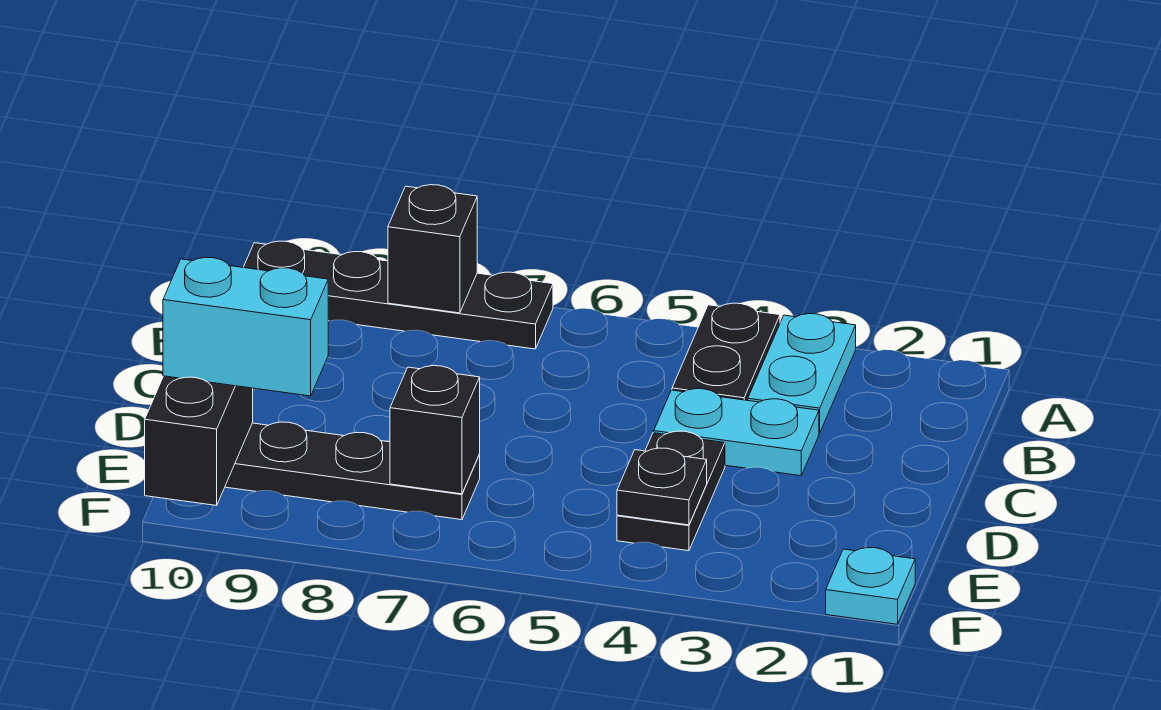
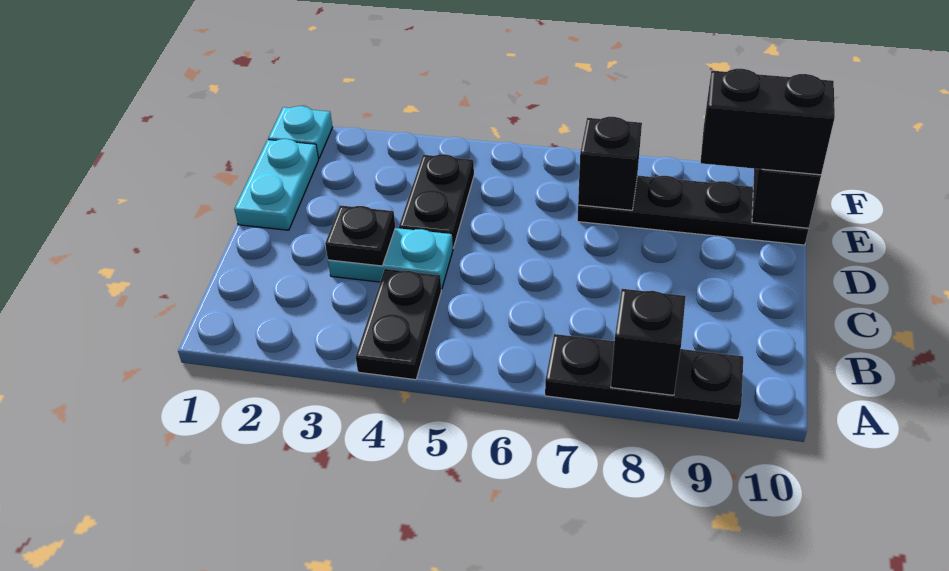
cyan plate A3:B3 level 1 -> cyan plate D1:E1 level 1
black plate A7:A10 level 1 -> black plate A7:A9 level 1
black plate E4 level 2 -> black plate C3 level 2
cyan brick E9:E10 level 3 -> black brick E9:E10 level 3

